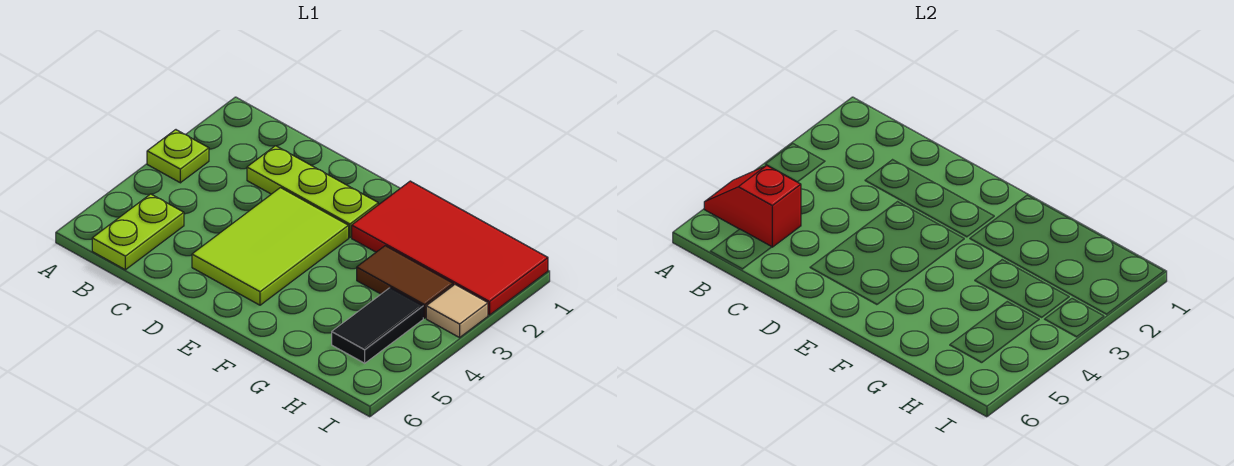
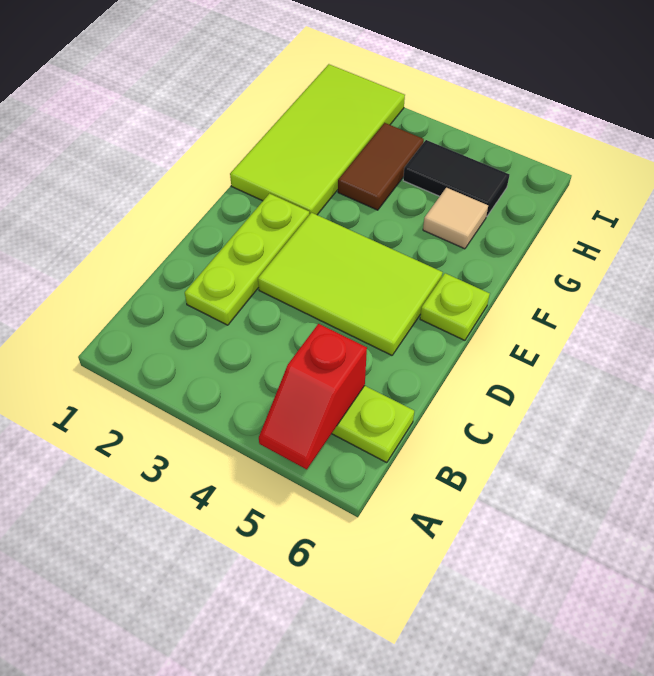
lime plate A3 level 1 -> lime plate E6 level 1
red tile F1:I2 level 1 -> lime tile F1:I2 level 1
tan tile I3 level 1 -> tan tile G5 level 1

